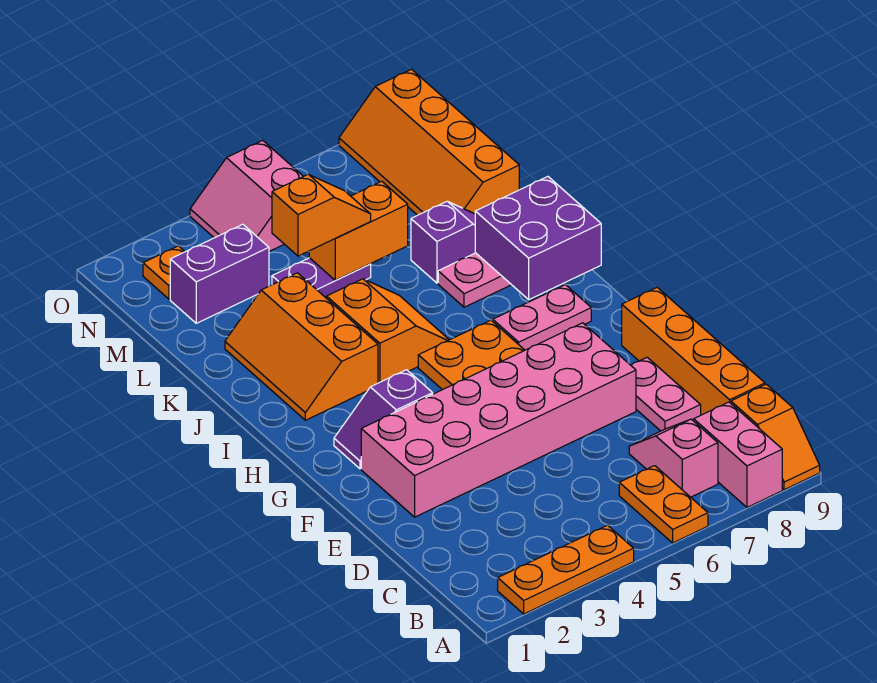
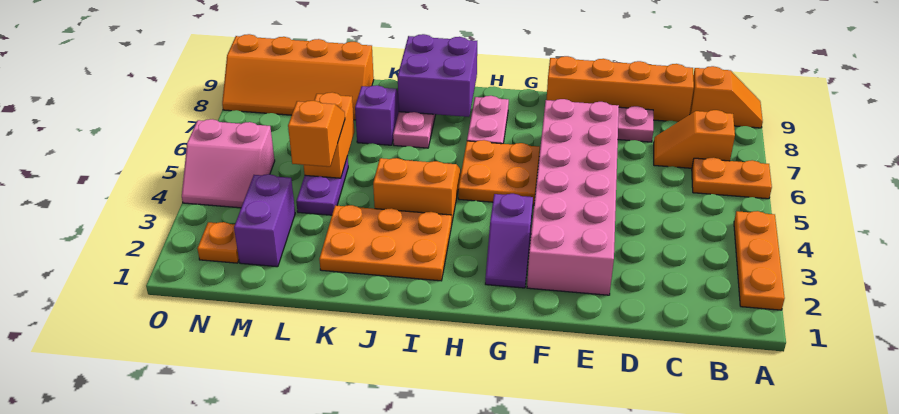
pink brick A8:B8 level 1 -> none
pink slope B7:C7 level 1 top B -> orange slope B7:C7 level 1 top B
orange slope I2:K3 level 1 top 3 -> orange plate I2:K3 level 1

